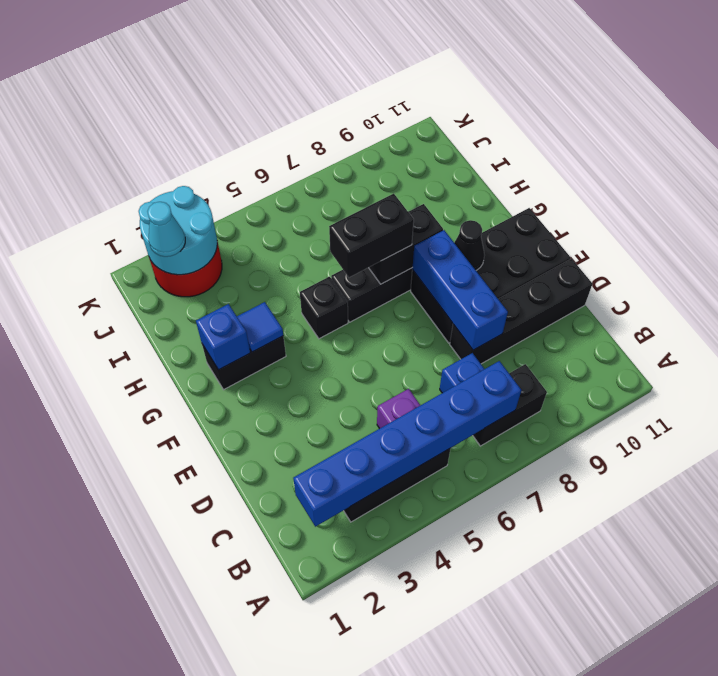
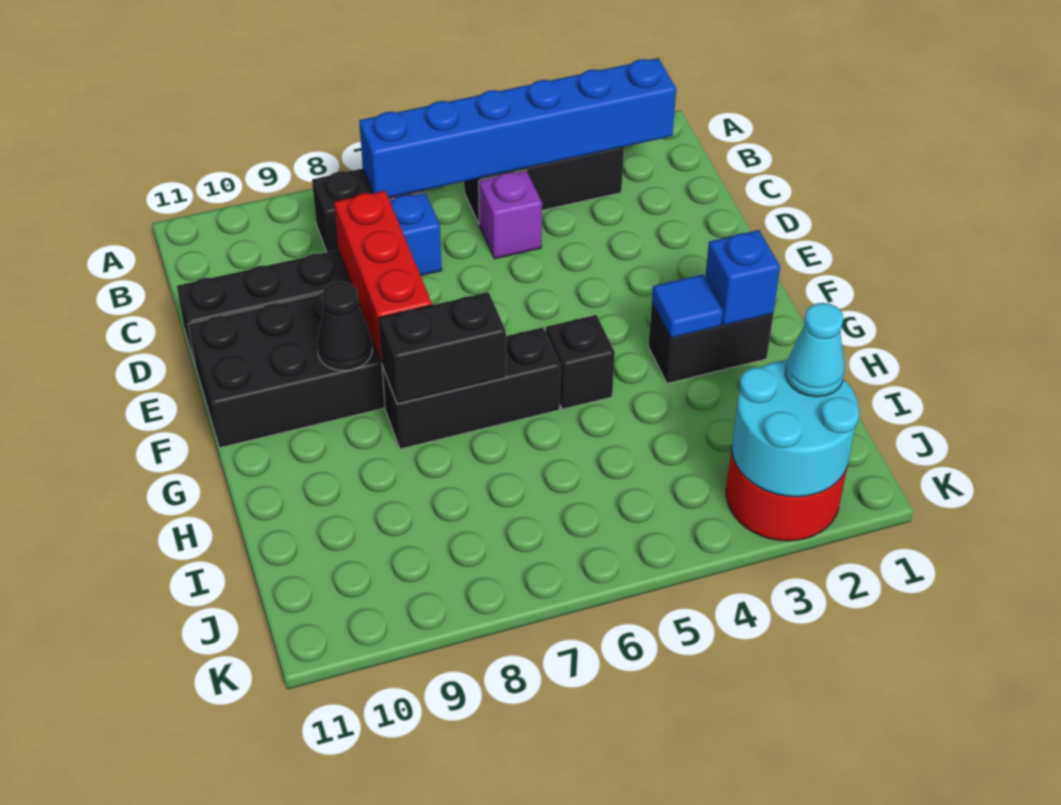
blue brick D8:F8 level 2 -> red brick D8:F8 level 2
black brick G6:G7 level 3 -> none

